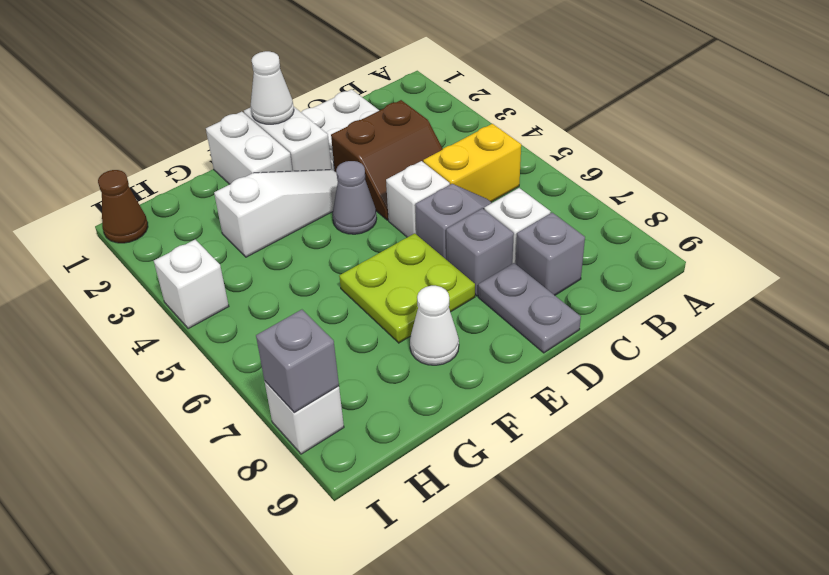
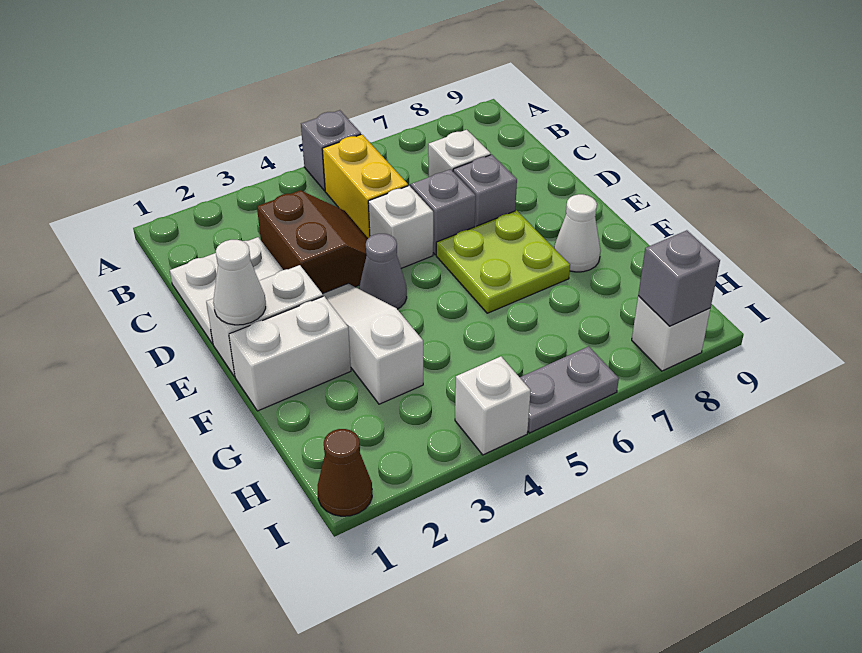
grey brick C8 level 1 -> grey brick A5 level 1
grey plate D8:D9 level 1 -> grey plate I5:I6 level 1

